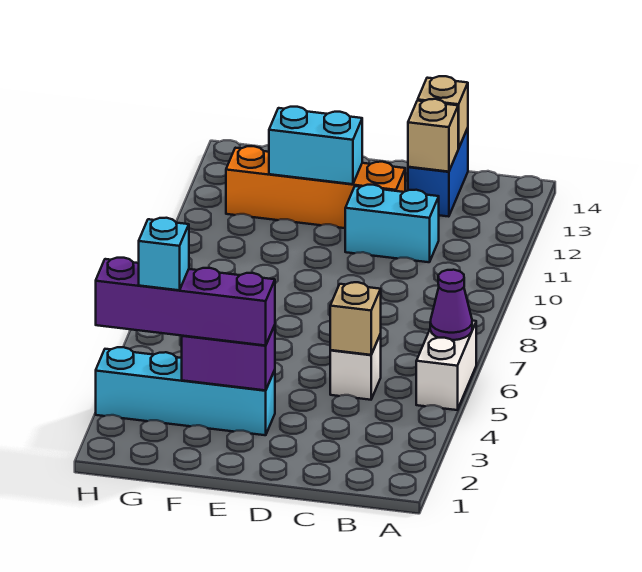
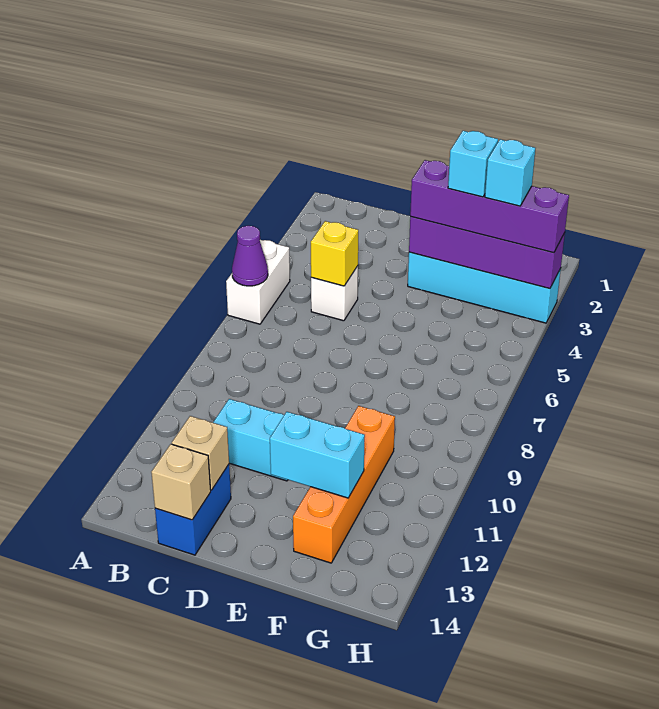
tan brick C5 level 2 -> yellow brick C5 level 2
orange brick D12:G12 level 1 -> orange brick F10:F13 level 1
purple brick E3:F3 level 2 -> purple brick E3:H3 level 2
none -> cyan brick F3 level 4

